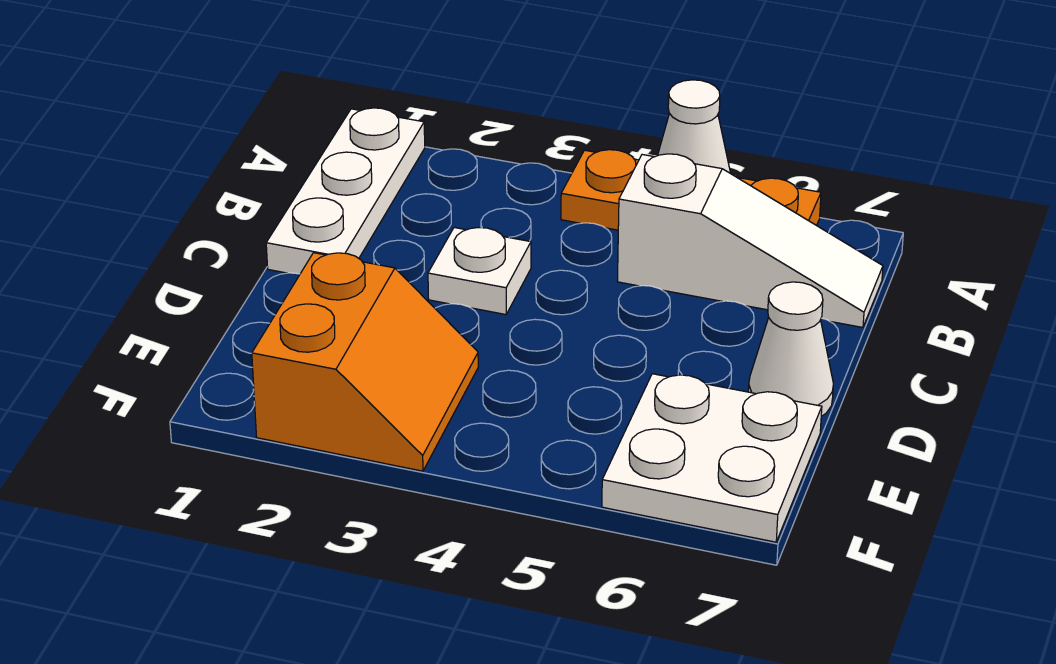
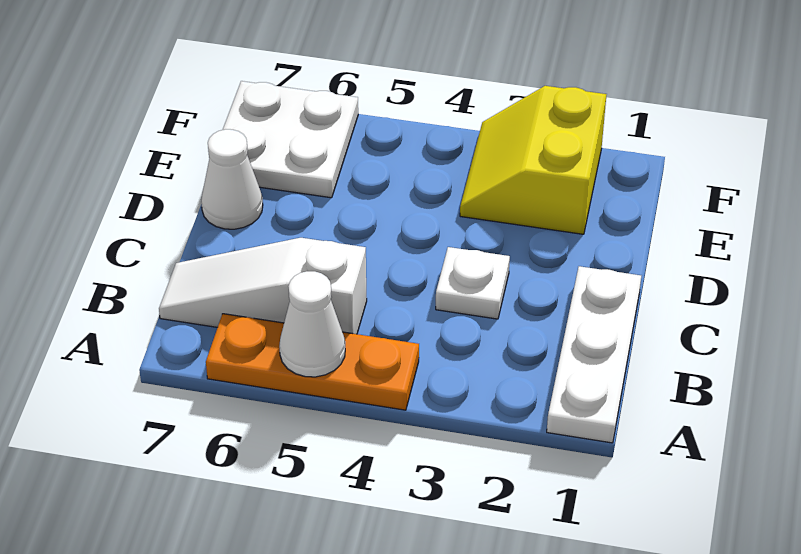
orange slope E2:F3 level 1 top 2 -> yellow slope E2:F3 level 1 top 2

